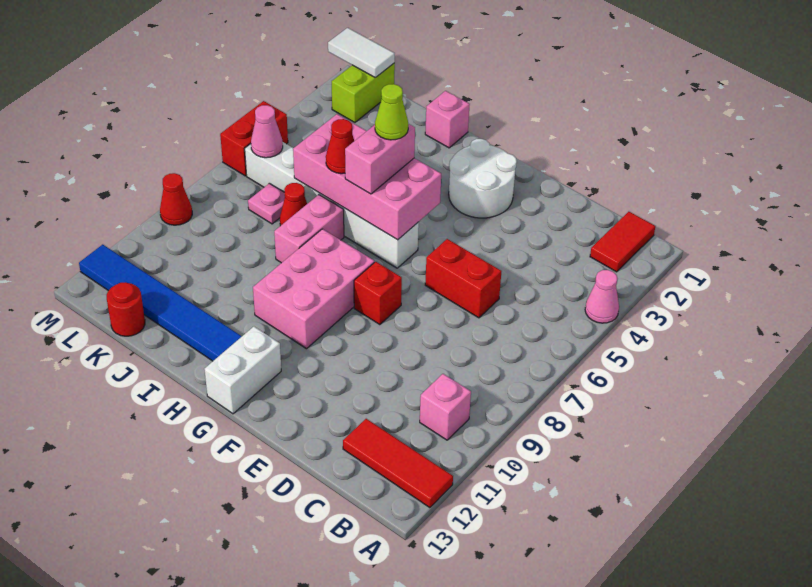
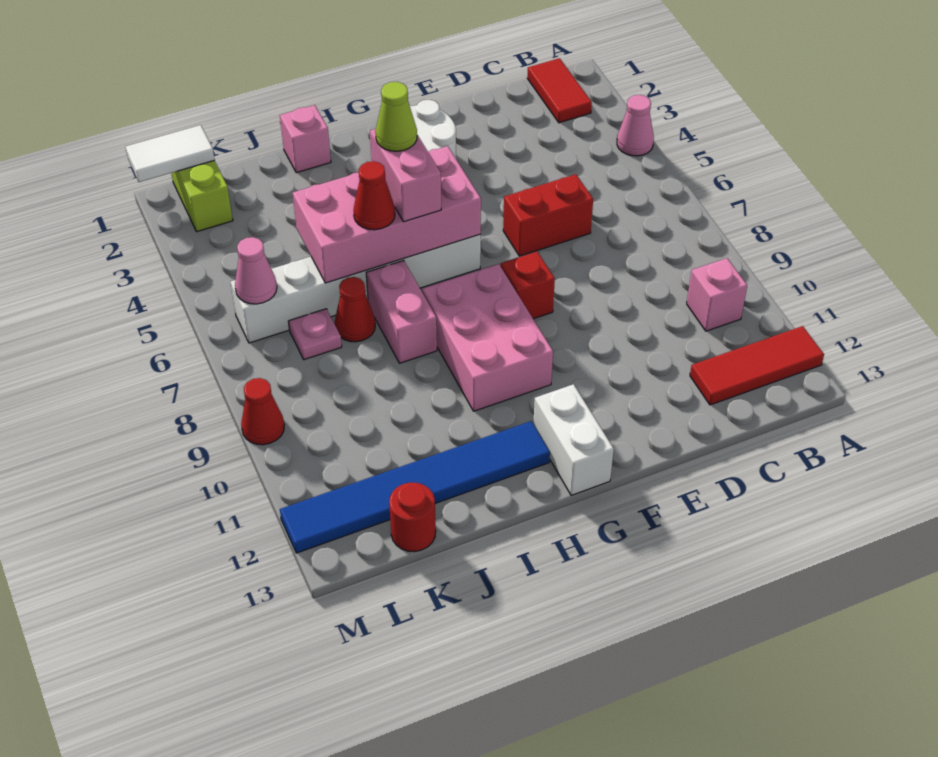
red brick M5:M6 level 1 -> none

